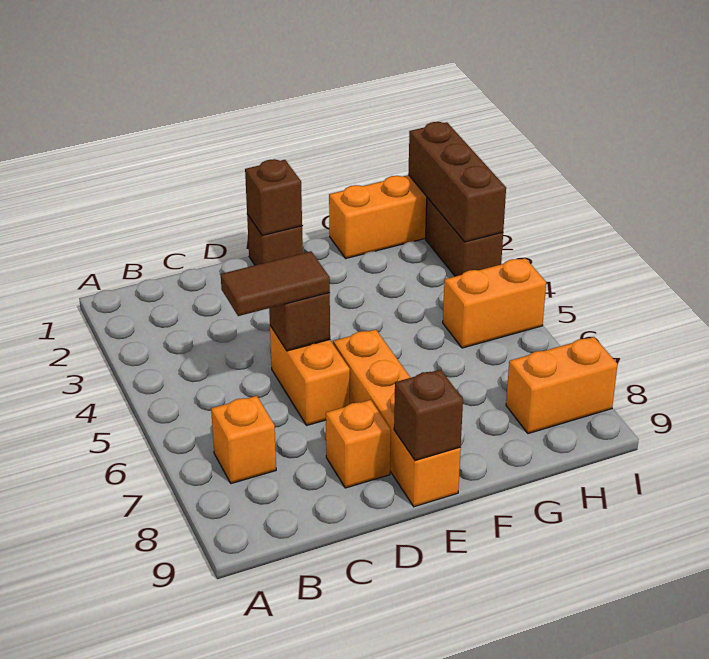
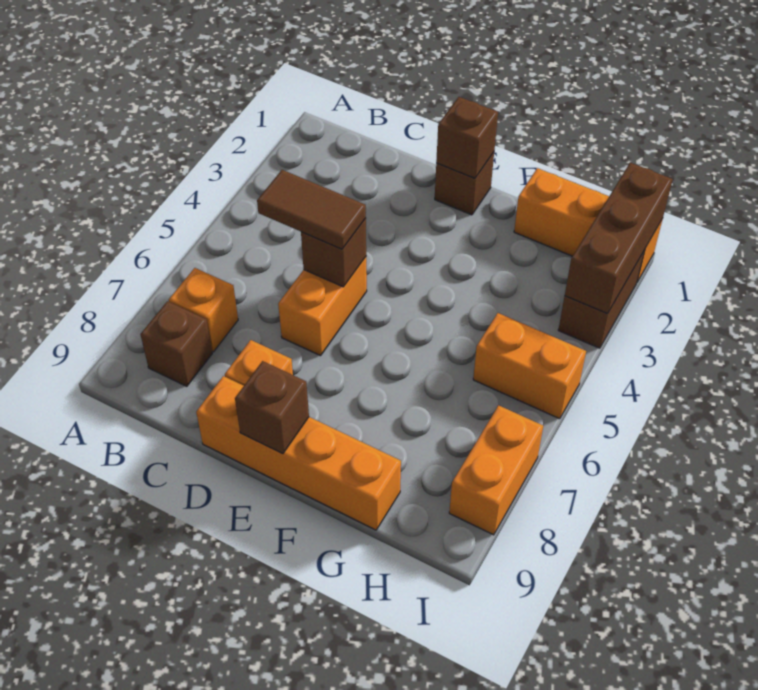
none -> brown brick B8 level 1
orange brick E6:E9 level 1 -> orange brick D9:G9 level 1
orange brick H8:I8 level 1 -> orange brick I7:I8 level 1

